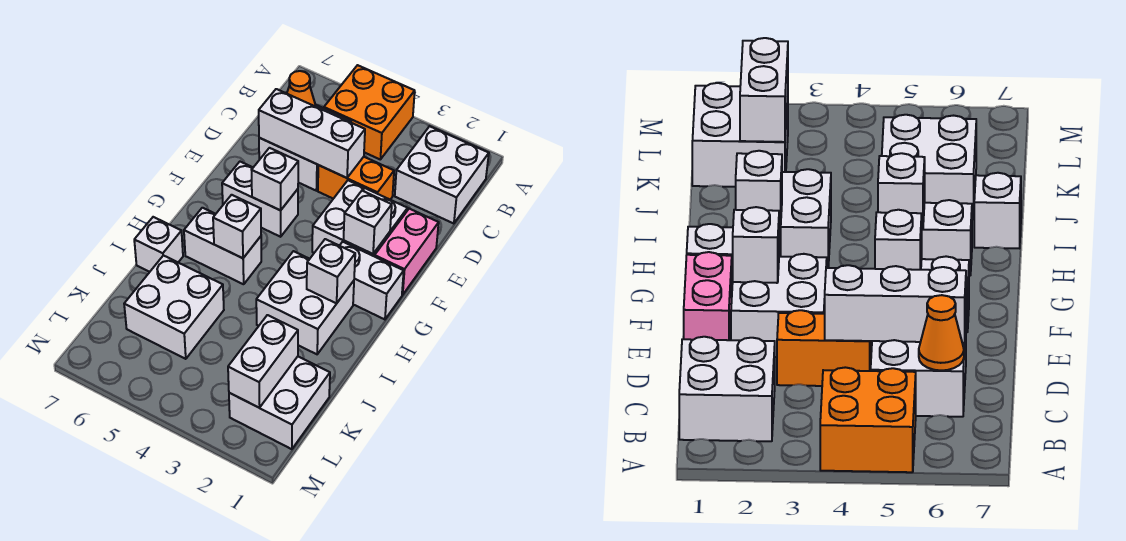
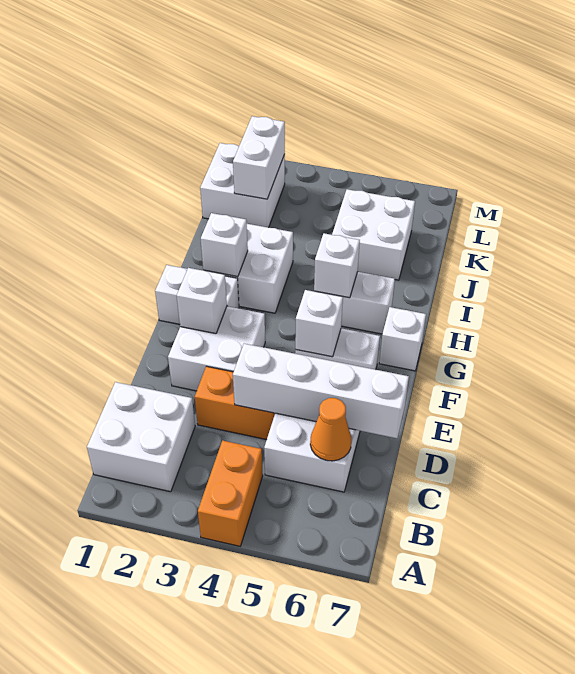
orange brick A4:B5 level 1 -> orange brick A4:B4 level 1
white brick D4:D6 level 2 -> white brick D4:D7 level 2
pink brick E1:F1 level 1 -> none
white brick I7 level 1 -> white brick G7 level 1

